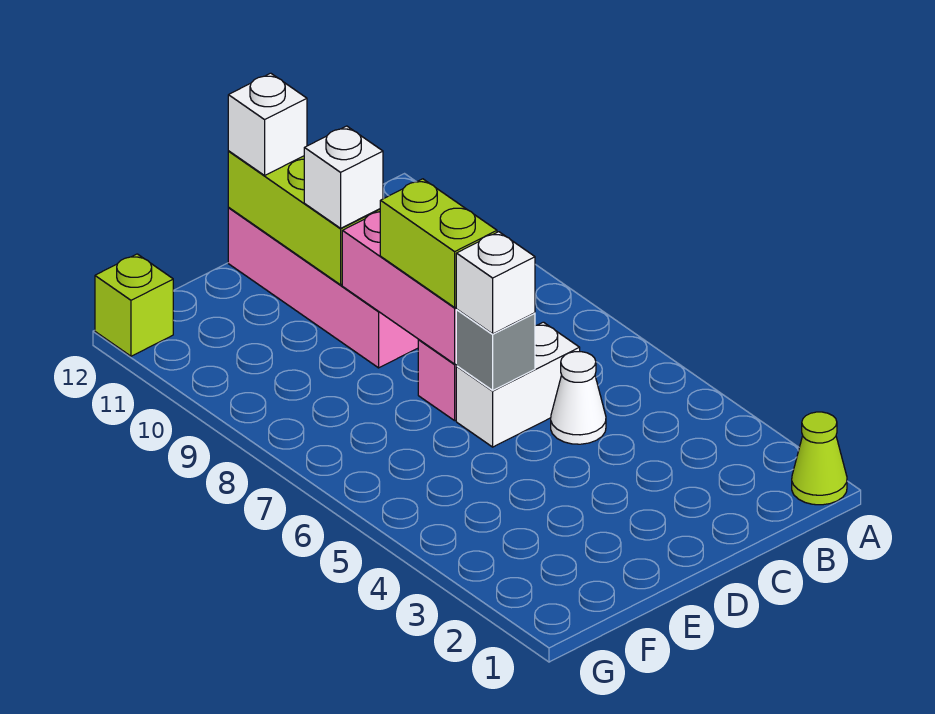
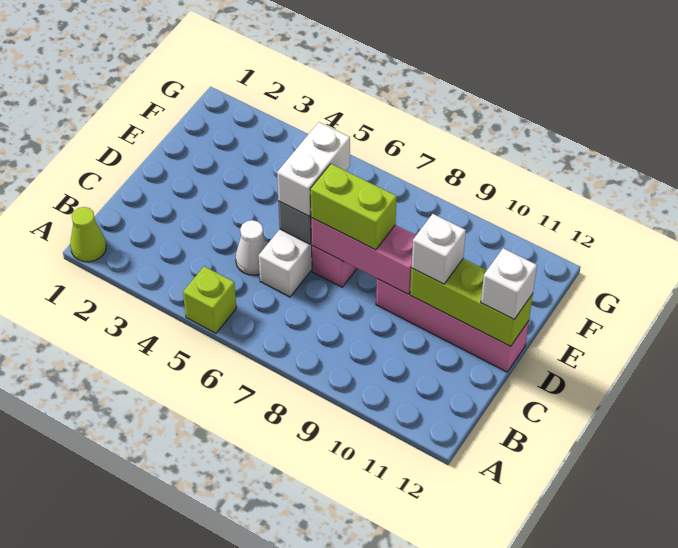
white brick D6 level 3 -> white brick D6:E6 level 3
lime brick G12 level 1 -> lime brick A5 level 1

